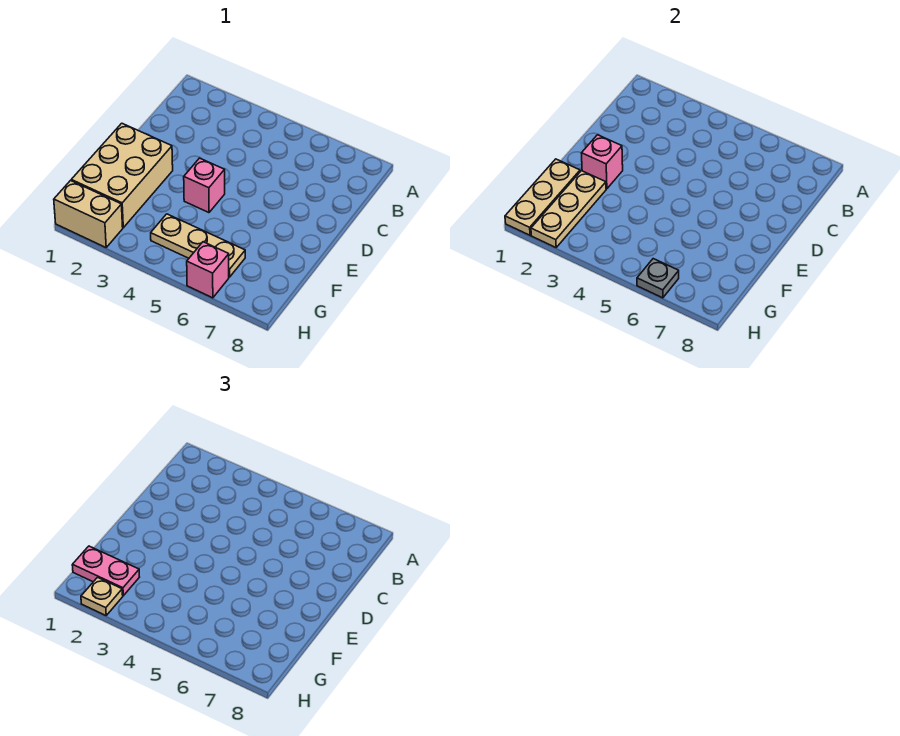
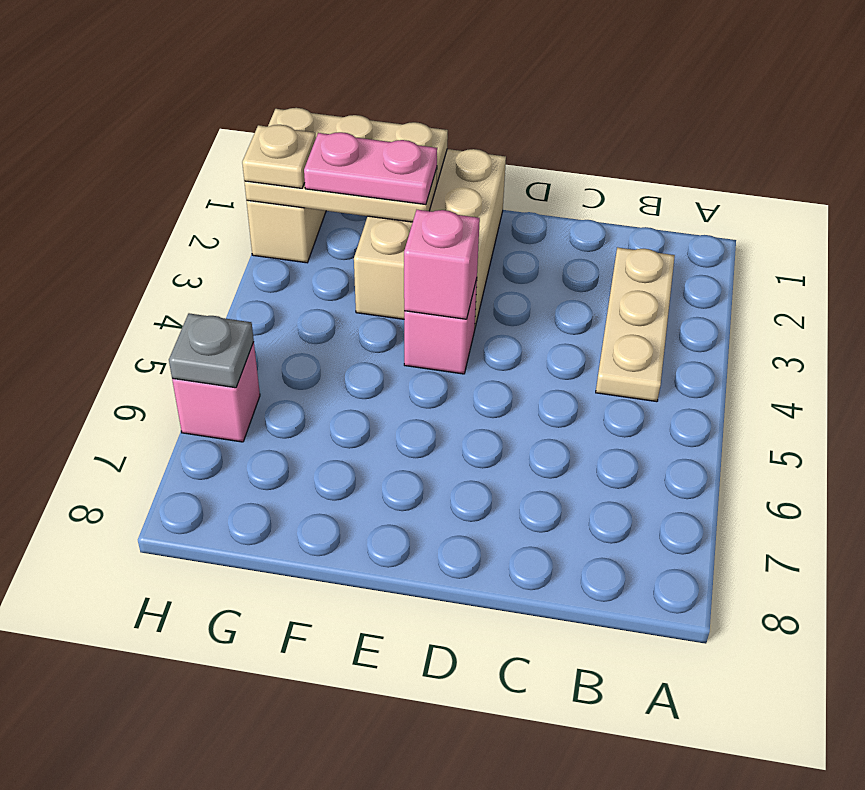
tan brick E1:G2 level 1 -> tan brick E1:F3 level 1
pink brick E2 level 2 -> pink brick E4 level 2
pink plate G1:G2 level 3 -> pink plate F2:G2 level 3
tan plate G4:G6 level 1 -> tan plate B2:B4 level 1

